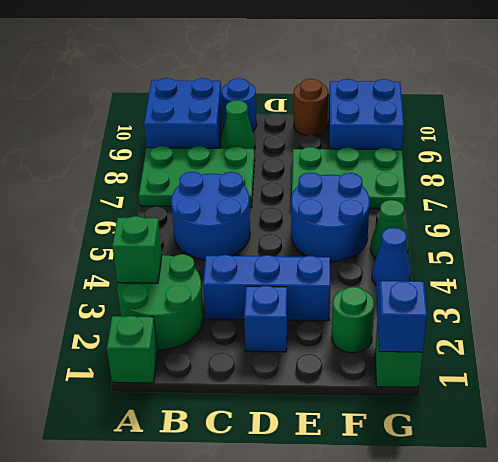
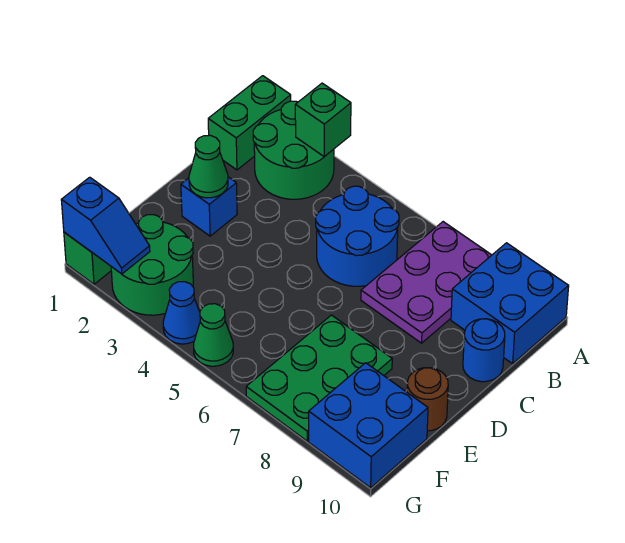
green brick A1 level 1 -> green brick A1:B1 level 1
green plate A7:C8 level 1 -> purple plate A7:C8 level 1
blue brick C3:E3 level 1 -> none
green cone C9 level 1 -> green cone D2 level 2
blue round brick E5:F6 level 1 -> none
green round brick F2 level 1 -> green round brick F2:G3 level 1

